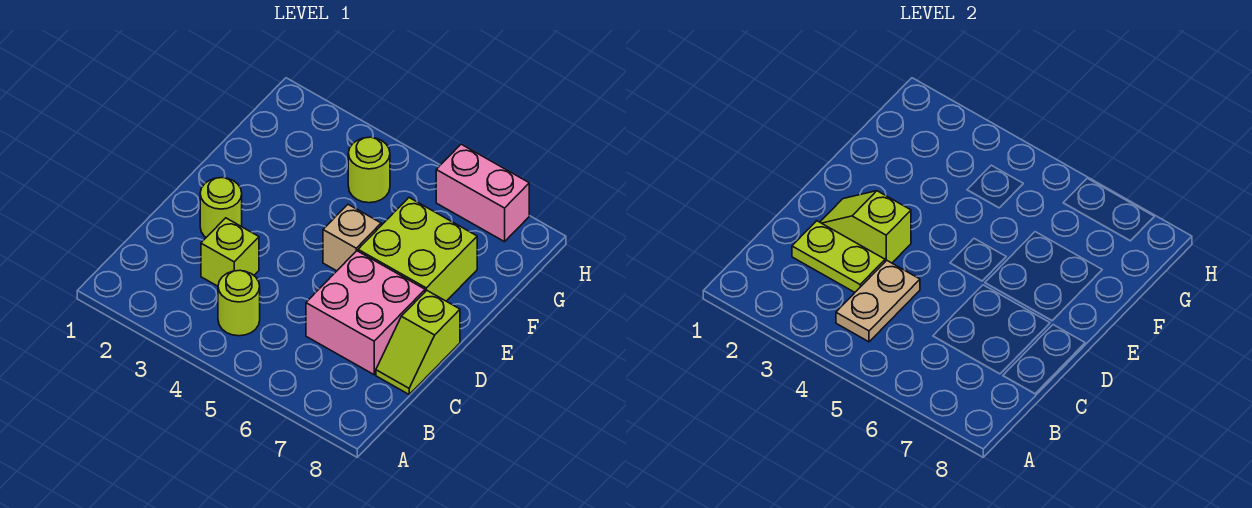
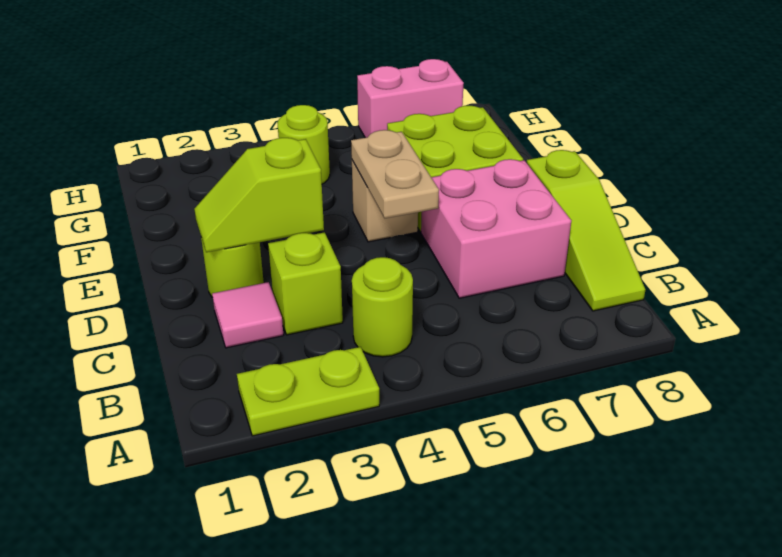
tan plate B4:C4 level 2 -> tan plate D5:E5 level 2
none -> pink tile C2 level 1
lime plate C2:C3 level 2 -> lime plate A2:A3 level 1
lime slope C8:D8 level 1 top D -> lime slope B8:D8 level 1 top D

